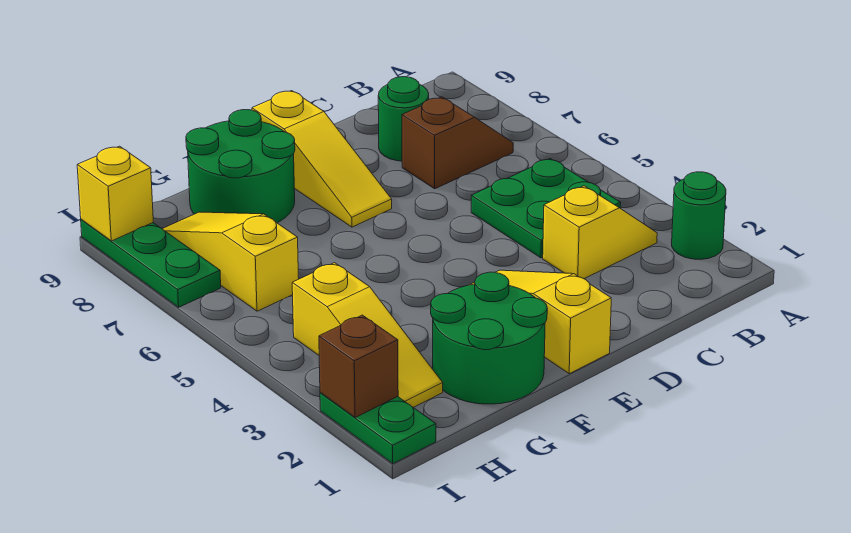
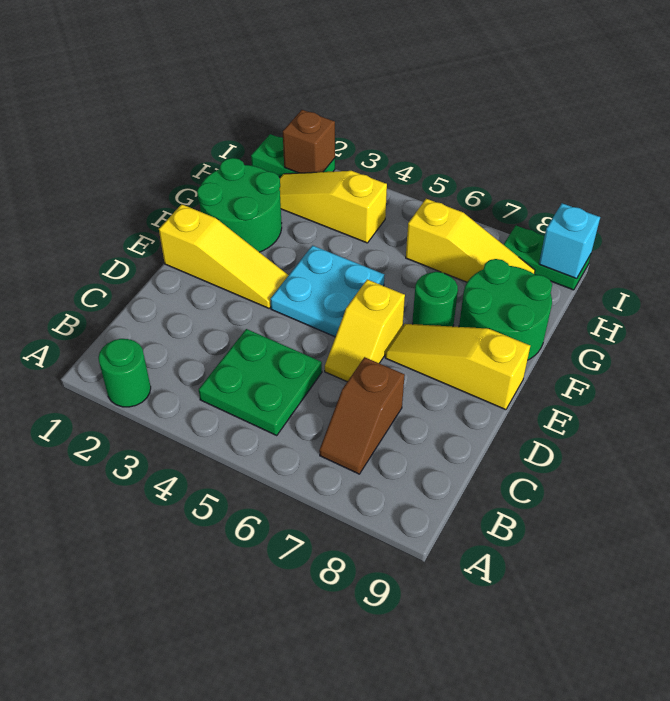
yellow slope B3:C3 level 1 top C -> yellow slope D6:E6 level 1 top E
green round brick C8 level 1 -> green round brick F7 level 1
none -> cyan plate E4:F5 level 1
green plate I7:I9 level 1 -> green plate I8:I9 level 1
yellow brick I9 level 2 -> cyan brick I9 level 2

